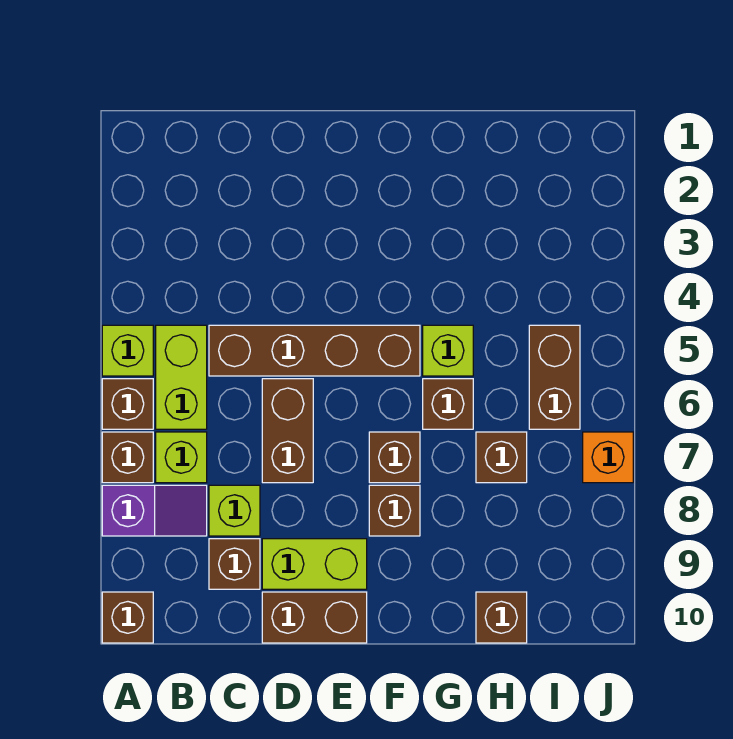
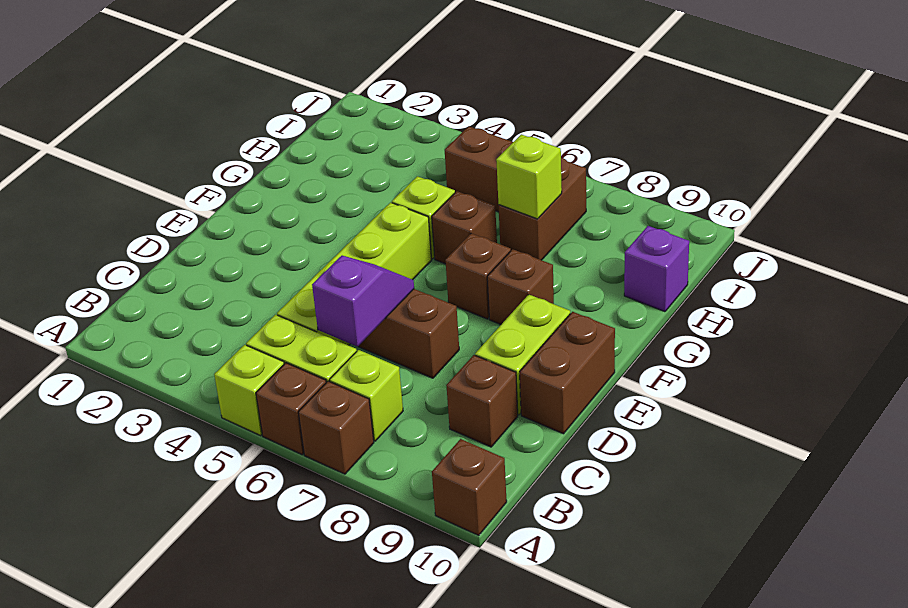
purple slope A8:B8 level 1 top A -> purple slope C6:D6 level 2 top C
brown brick C5:F5 level 1 -> lime brick C5:F5 level 1
lime brick C8 level 1 -> lime brick H7 level 2
brown brick H7 level 1 -> brown brick H7:I7 level 1
brown brick H10 level 1 -> purple brick H10 level 1
orange brick J7 level 1 -> none

